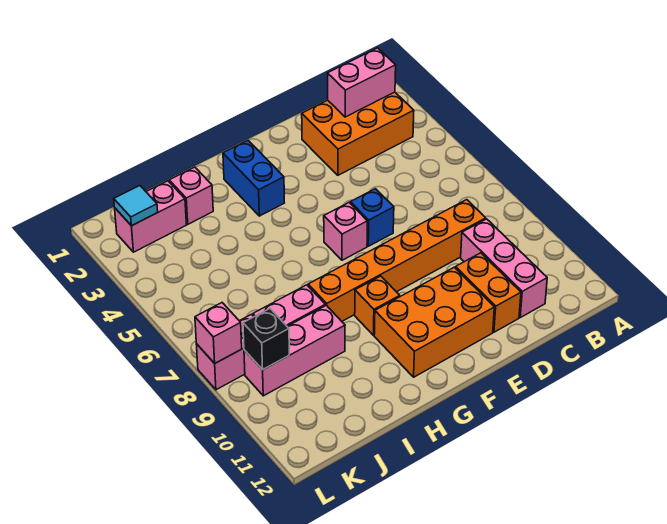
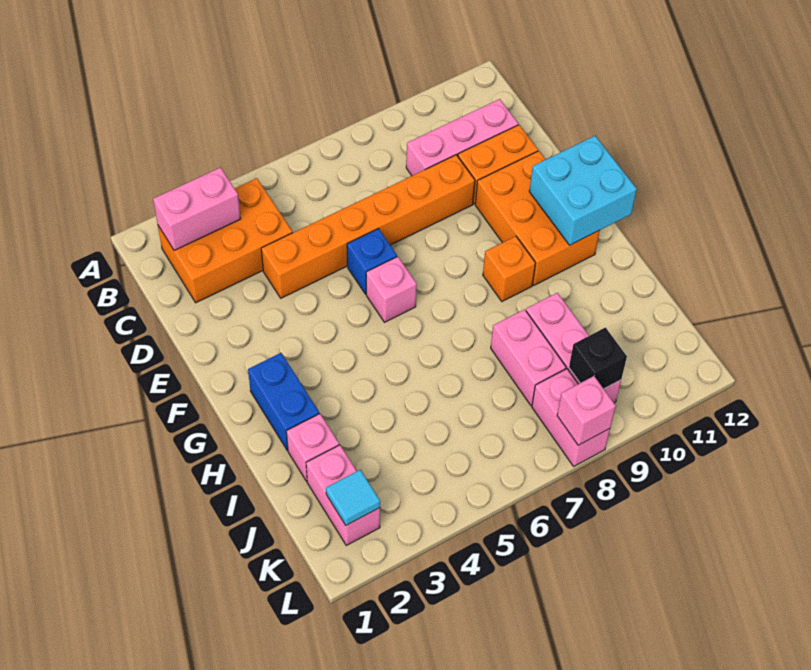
orange brick B2:D3 level 1 -> orange brick B2:C4 level 1
pink brick B2:C2 level 2 -> pink brick B2:B3 level 2
orange brick C8:H8 level 1 -> orange brick D4:D9 level 1
none -> cyan brick F11:G12 level 2
blue brick G2:G3 level 1 -> blue brick G2:H2 level 1

